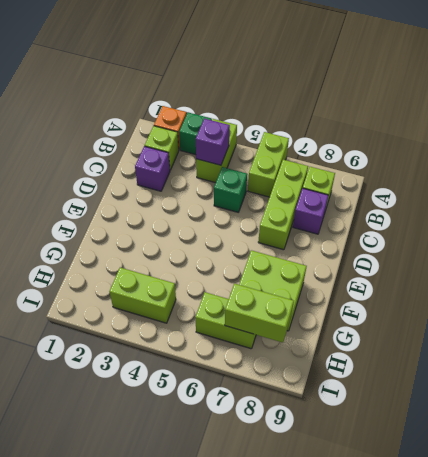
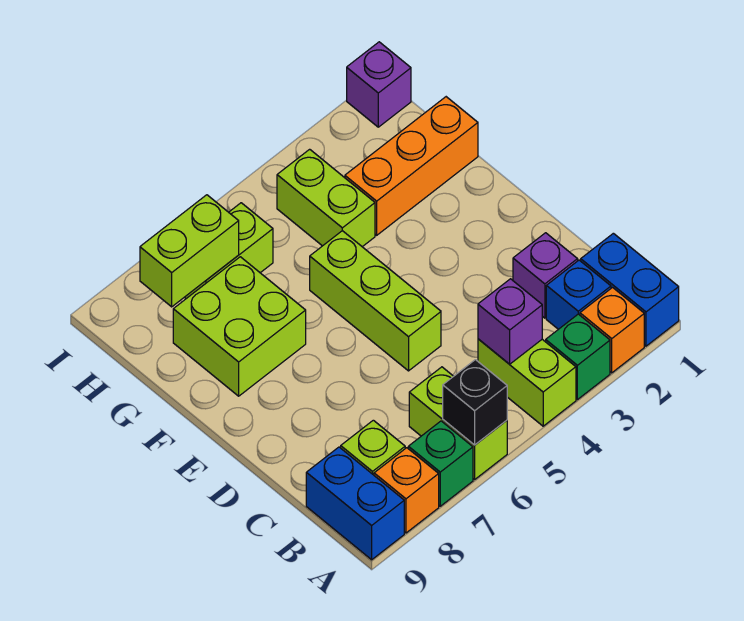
none -> blue brick A1:B1 level 1
none -> black brick A6 level 2
none -> orange brick A8 level 1
none -> blue brick A9:B9 level 1
lime brick B2 level 1 -> blue brick B2 level 1
lime brick B7:D7 level 1 -> lime brick D5:F5 level 1
green brick C5 level 1 -> green brick A7 level 1
purple brick C8 level 1 -> purple brick I1 level 1
none -> orange brick G1:G3 level 1
lime brick H3:H4 level 1 -> lime brick G4:H4 level 1

